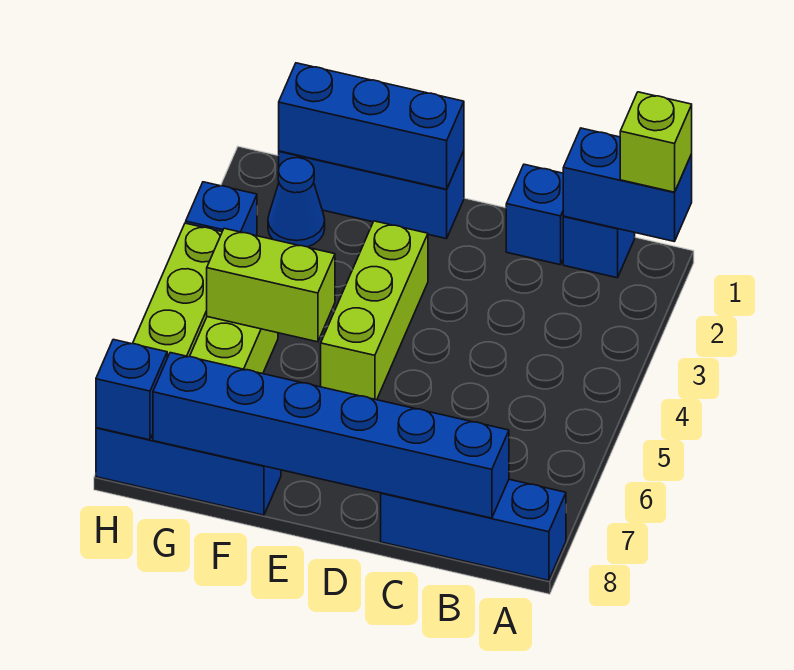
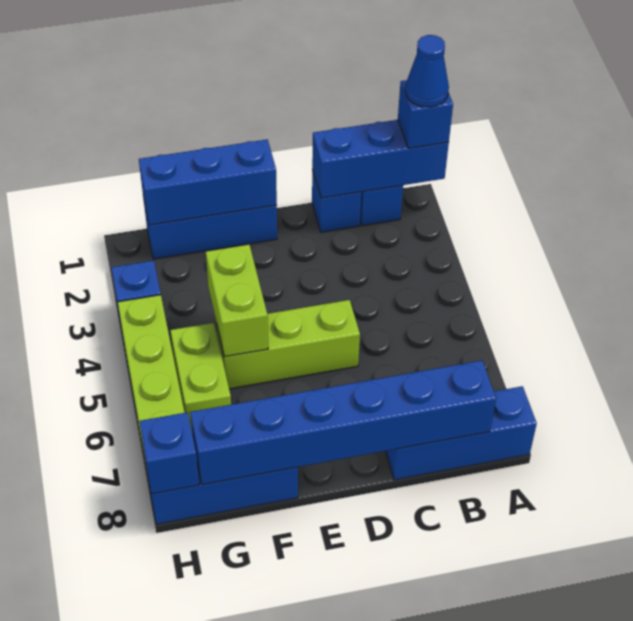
blue brick A1:B1 level 2 -> blue brick A1:C1 level 2
lime brick A1 level 3 -> blue brick A1 level 3
lime brick E3:E5 level 1 -> lime brick D5:F5 level 1
lime brick F5:G5 level 2 -> lime brick F4:F5 level 2
blue cone G2 level 1 -> blue cone A1 level 4

